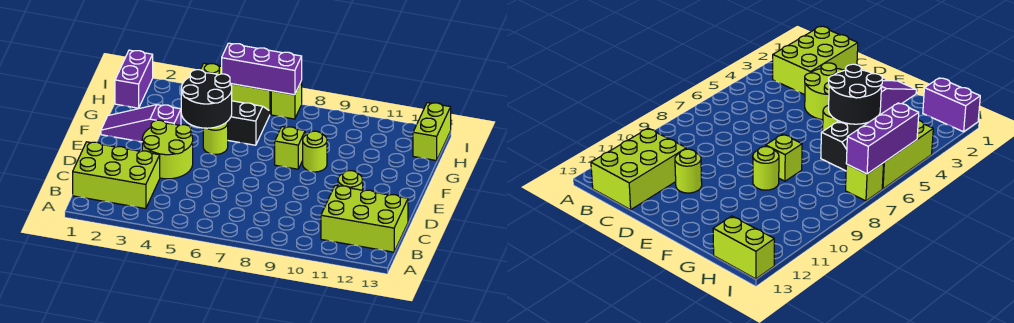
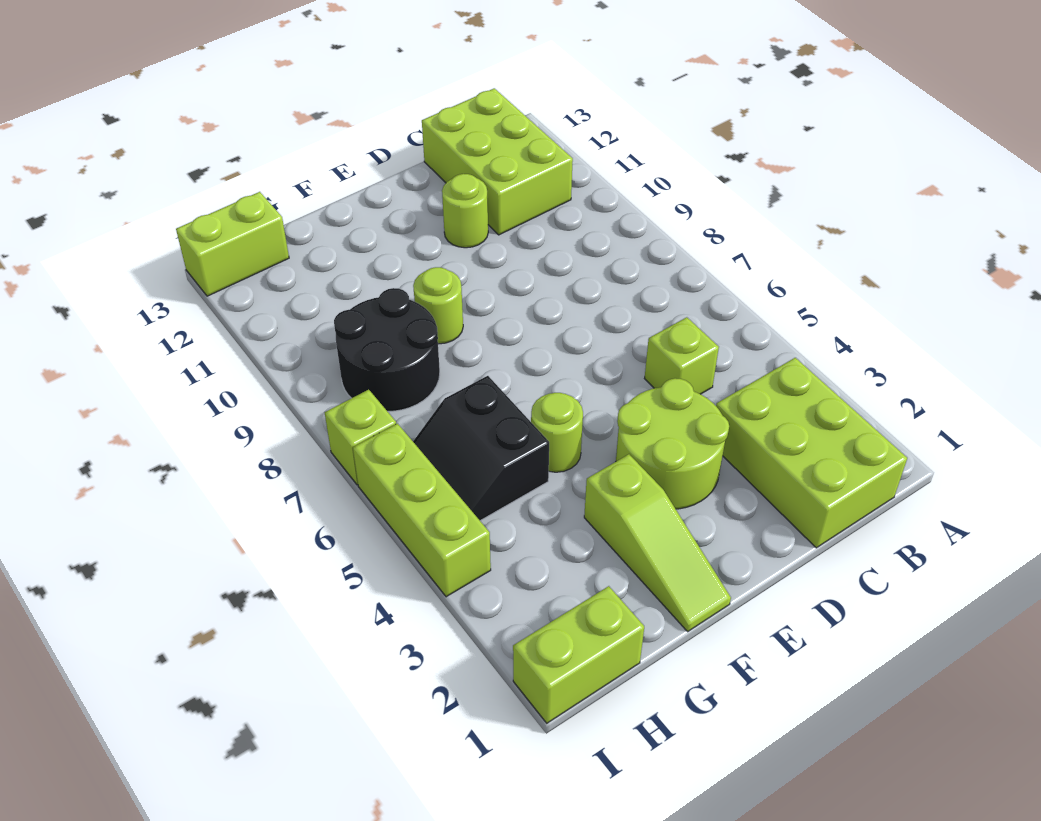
purple slope F1:F3 level 1 top 3 -> lime slope F1:F3 level 1 top 3
black round brick F4:G5 level 2 -> black round brick G8:H9 level 1
lime brick F8 level 1 -> lime brick C5 level 1
purple brick H1:I1 level 1 -> lime brick H1:I1 level 1
purple brick I5:I7 level 2 -> none

